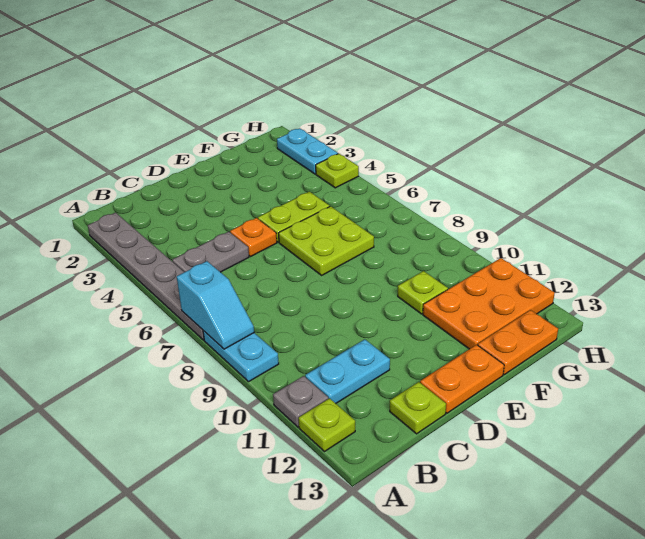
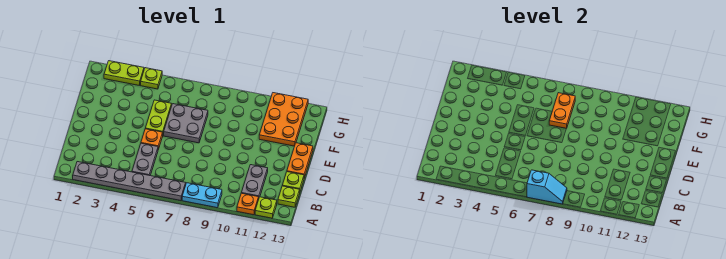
grey plate A11 level 1 -> orange plate A11 level 1
cyan plate B11:C11 level 1 -> grey plate B11:C11 level 1
lime plate E6:F7 level 1 -> grey plate E6:F7 level 1
lime plate F10 level 1 -> lime plate B13 level 1
orange plate F13:G13 level 1 -> orange plate F7:G7 level 2
cyan plate H2:H3 level 1 -> lime plate H2:H3 level 1

